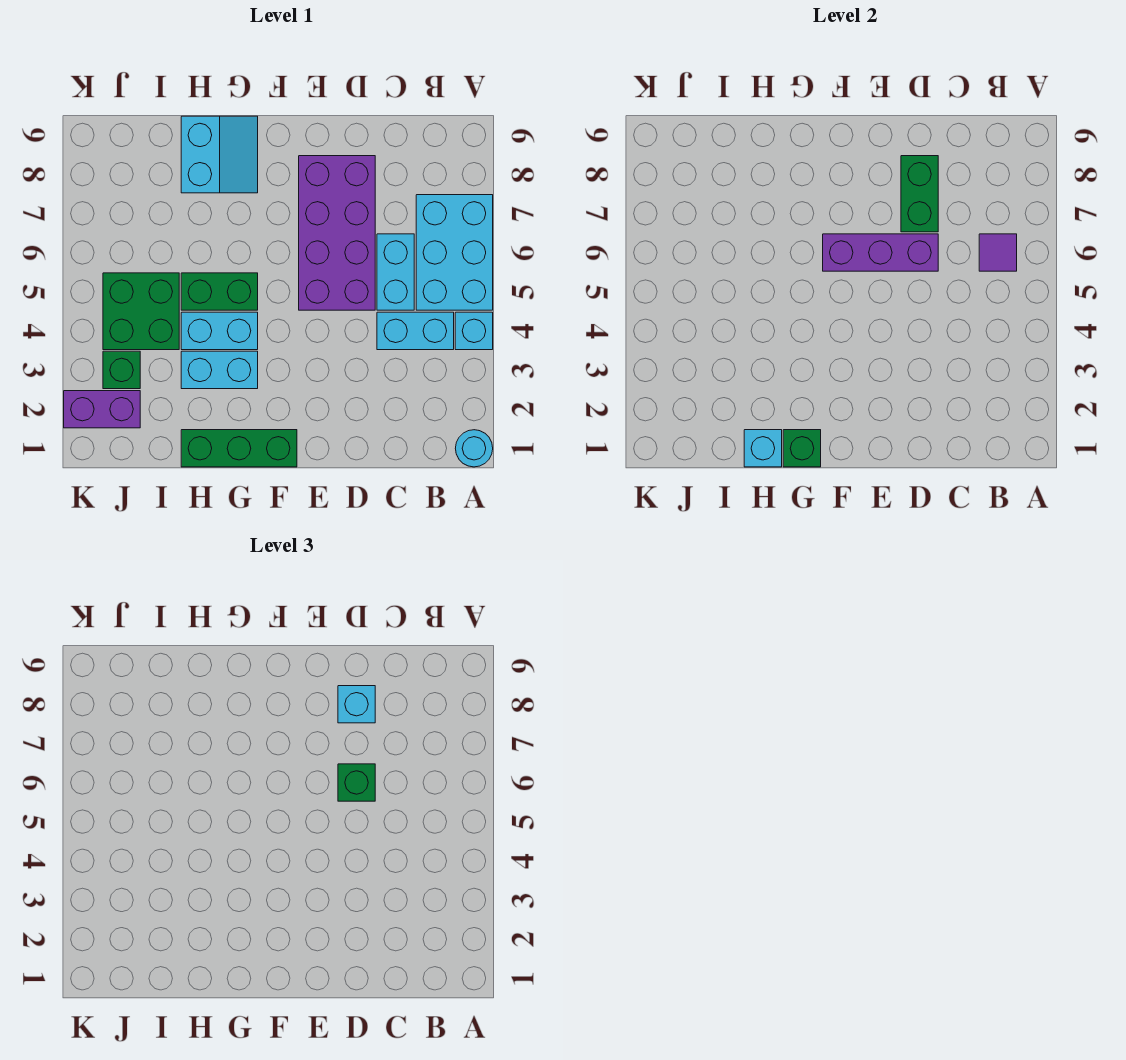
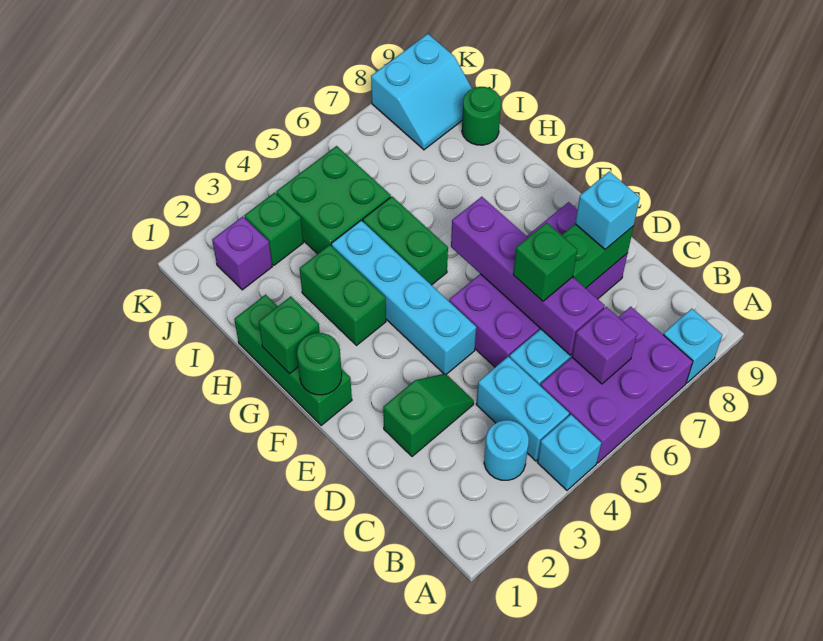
cyan round brick A1 level 1 -> cyan round brick B3 level 1
cyan brick A5:B7 level 1 -> purple brick A5:B7 level 1
purple tile B6 level 2 -> purple brick B6 level 2
none -> green slope D2:D3 level 1 top 2
purple brick D6:F6 level 2 -> purple brick C6:F6 level 2
none -> green round brick F1 level 2
cyan brick G3:H3 level 1 -> green brick G3:H3 level 1
cyan brick G4:H4 level 1 -> cyan brick E4:H4 level 1
cyan slope G8:H9 level 1 top H -> cyan slope J8:K9 level 1 top K
cyan brick H1 level 2 -> cyan brick A8 level 1
none -> green round brick I9 level 1
purple brick J2:K2 level 1 -> purple brick J2 level 1

